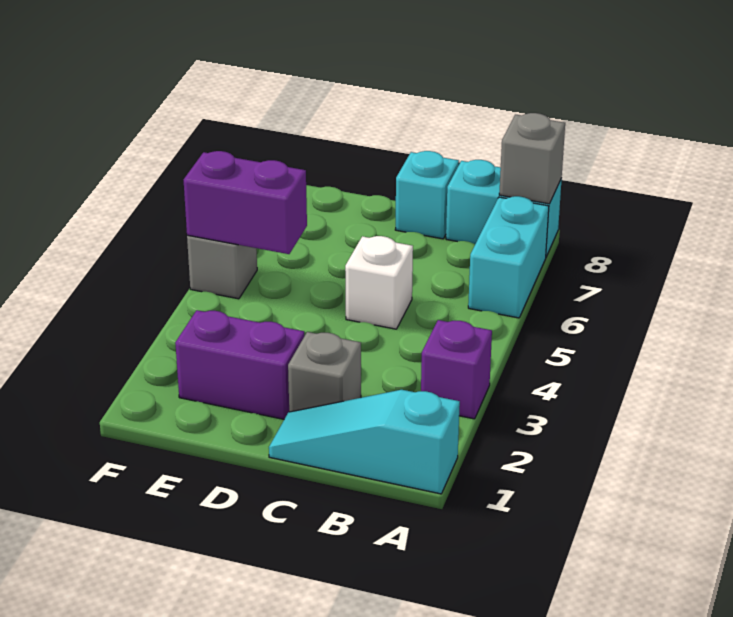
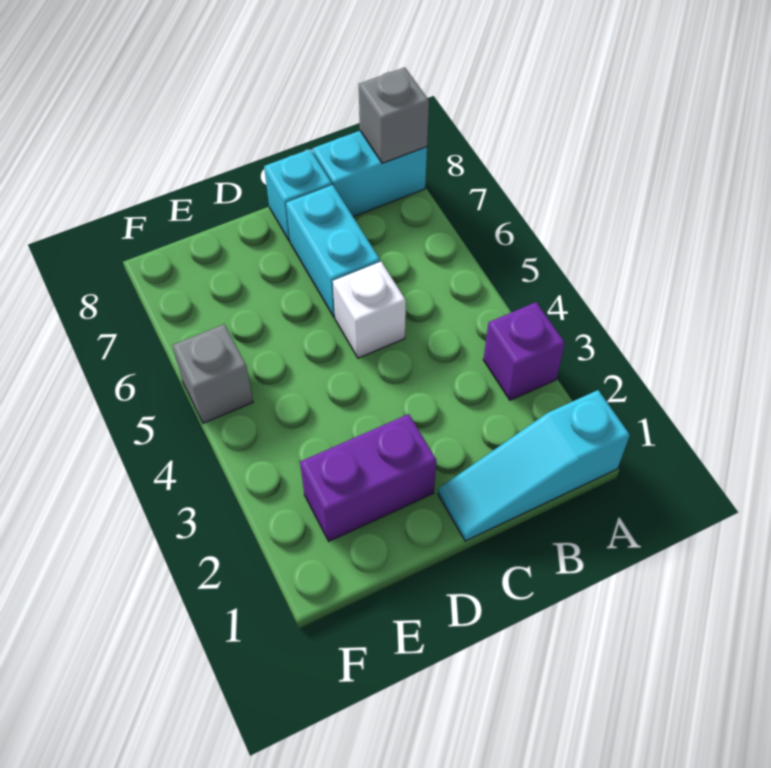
cyan brick A6:A7 level 1 -> cyan brick C6:C7 level 1
grey brick C2 level 1 -> none
purple brick E5:F5 level 2 -> none

